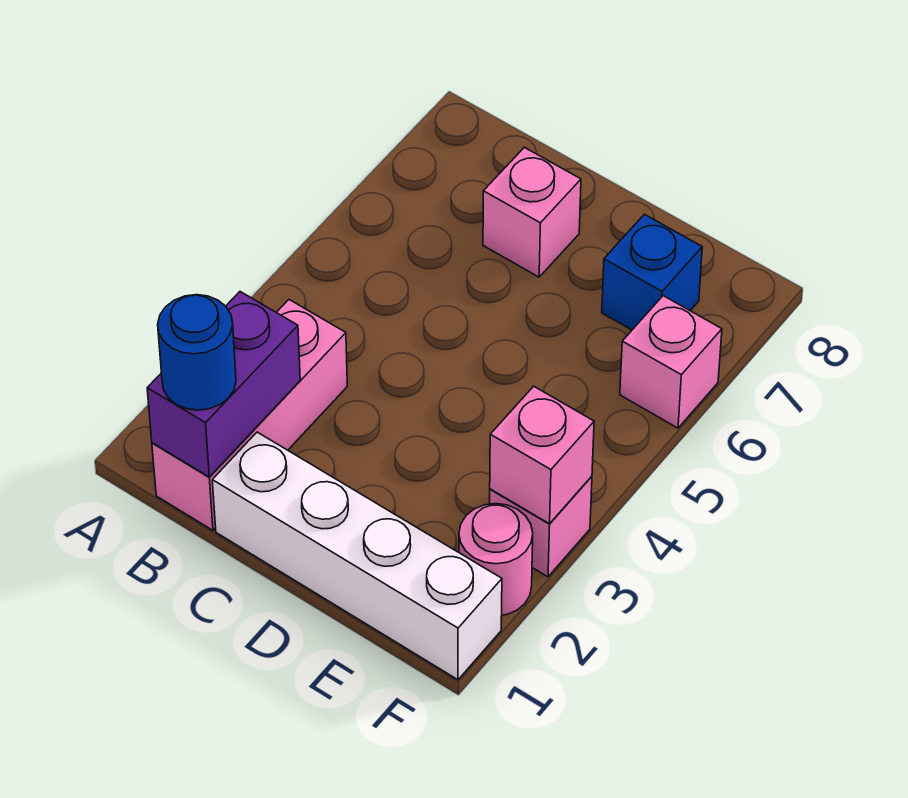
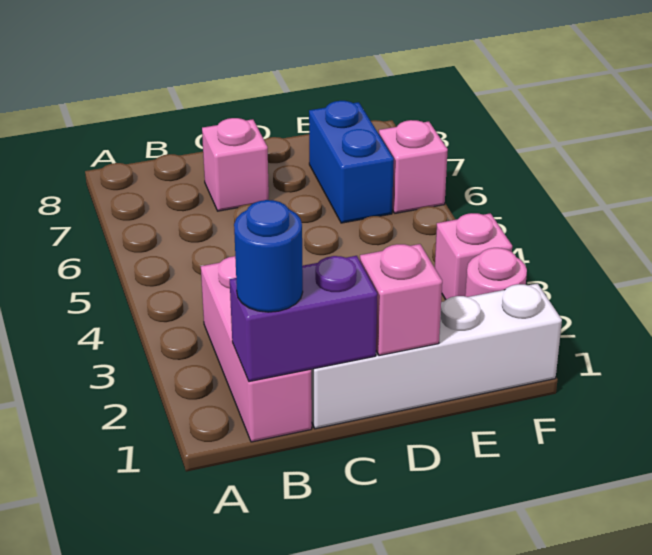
purple brick B1:B2 level 2 -> purple brick B1:C1 level 2
blue brick E7 level 1 -> blue brick E6:E7 level 1
pink brick F3 level 2 -> pink brick D1 level 2

